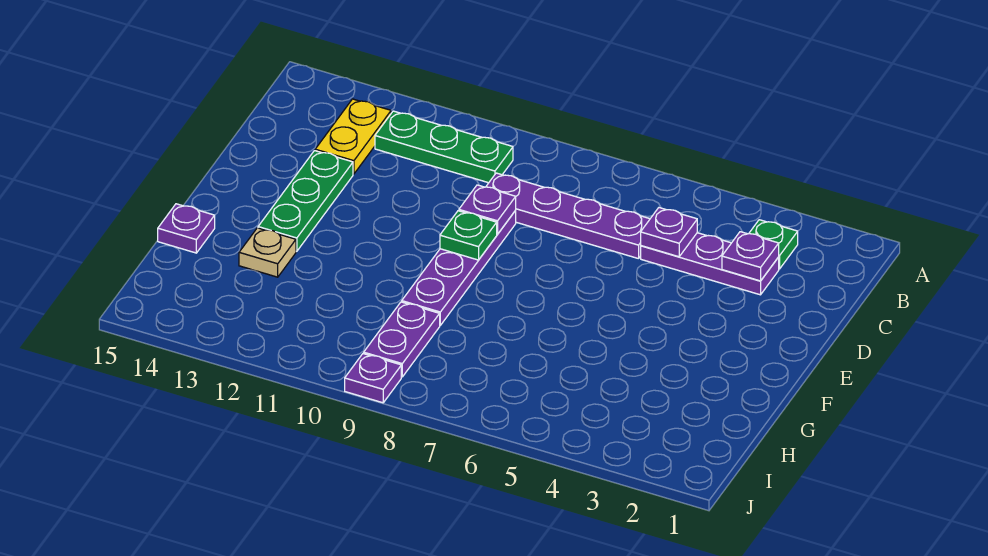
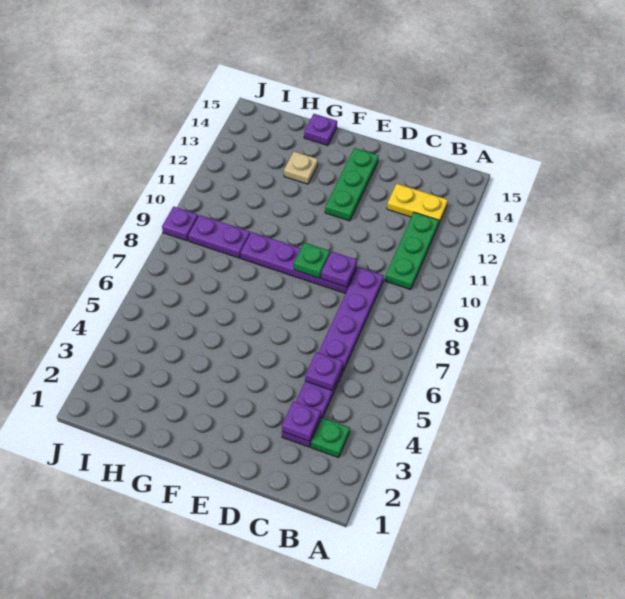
green plate D13:F13 level 1 -> green plate E12:E14 level 1

